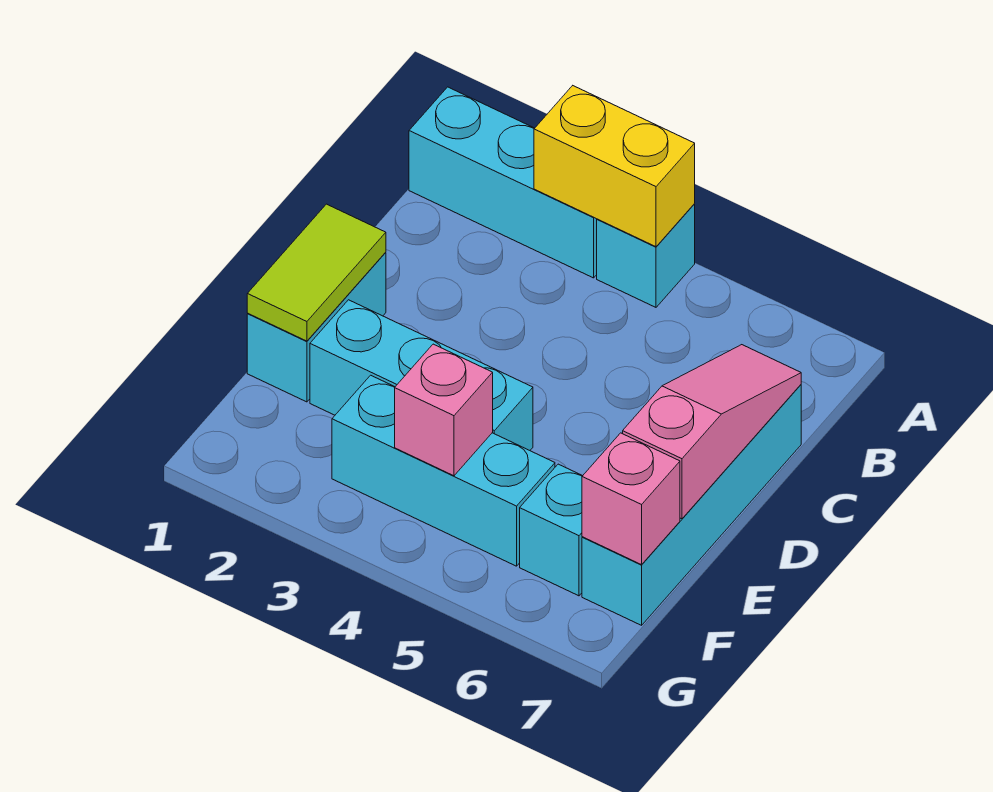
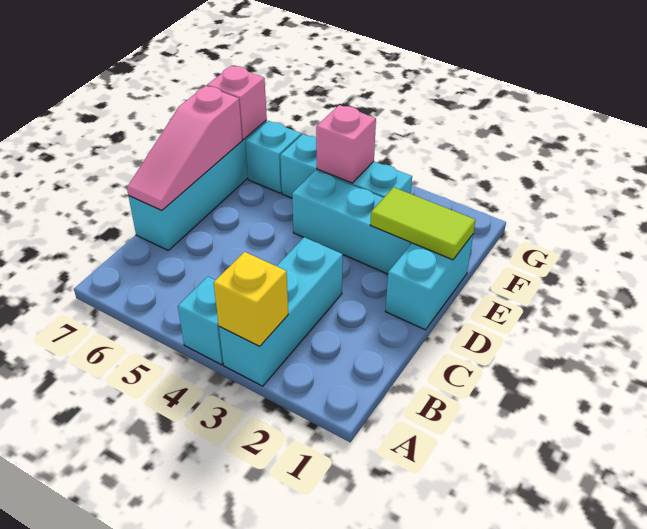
cyan brick A1:A3 level 1 -> cyan brick A3:C3 level 1
yellow brick A3:A4 level 2 -> yellow brick A3 level 2
lime tile D1:E1 level 2 -> lime tile E1:E2 level 2

